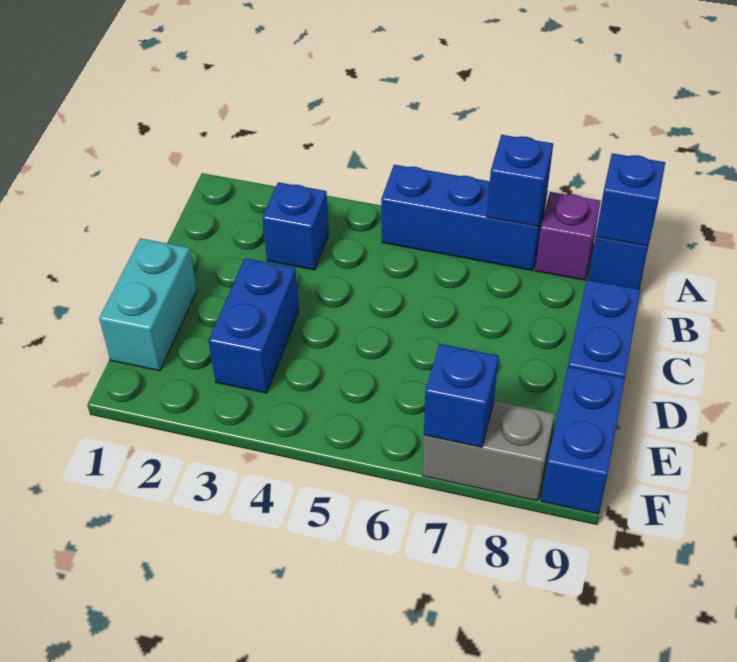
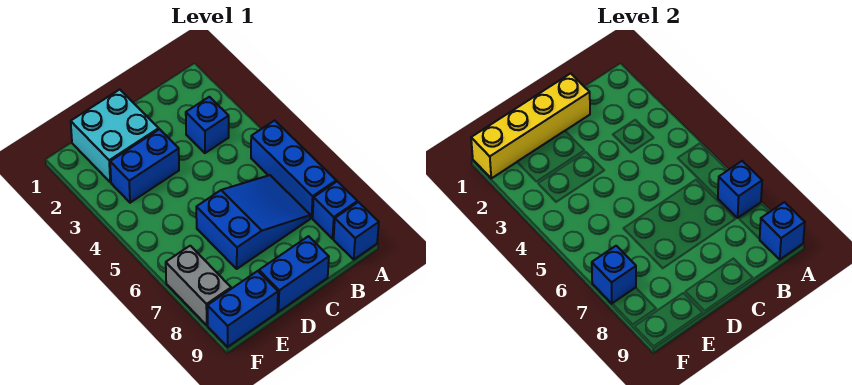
purple brick A8 level 1 -> blue brick A8 level 1
none -> blue slope B6:D7 level 1 top D
none -> yellow brick C1:F1 level 2
cyan brick D1:E1 level 1 -> cyan brick D1:E2 level 1

